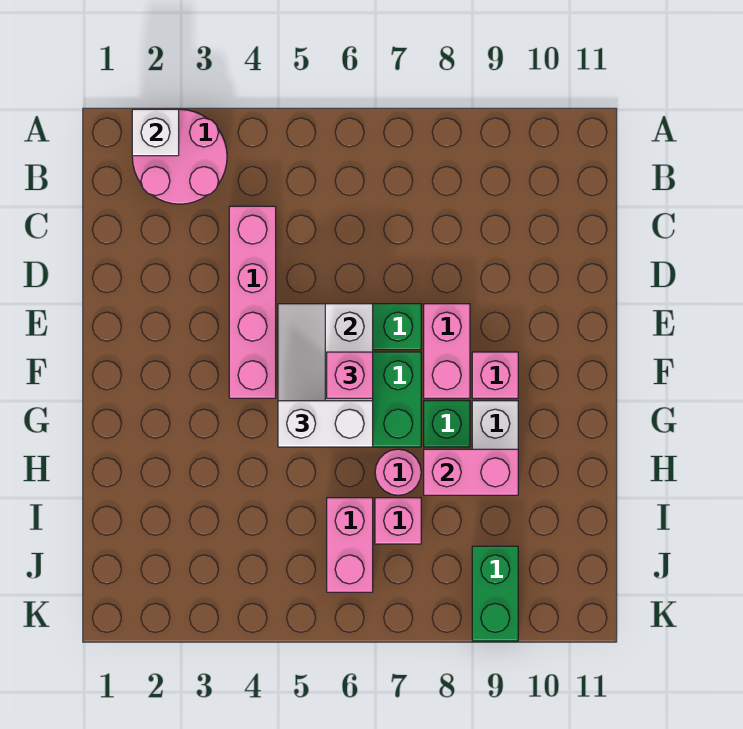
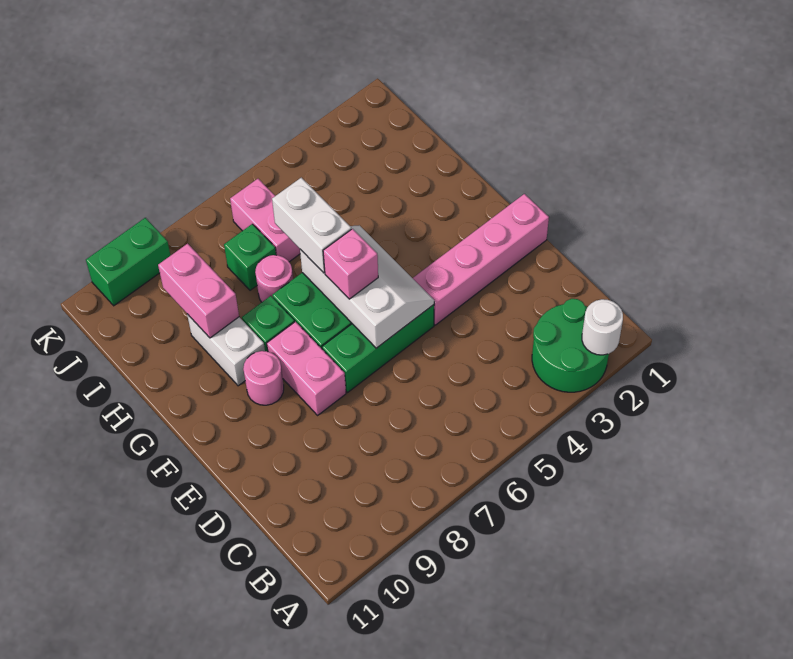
pink round brick A2:B3 level 1 -> green round brick A2:B3 level 1
white brick A2 level 2 -> white round brick A2 level 2
pink brick C4:F4 level 1 -> pink brick E1:E4 level 1
pink brick F9 level 1 -> pink round brick F9 level 1
white brick G5:G6 level 3 -> white brick G6:H6 level 3
pink brick H8:H9 level 2 -> pink brick H9:I9 level 2
pink brick I7 level 1 -> green brick I7 level 1
green brick J9:K9 level 1 -> green brick K9:K10 level 1

